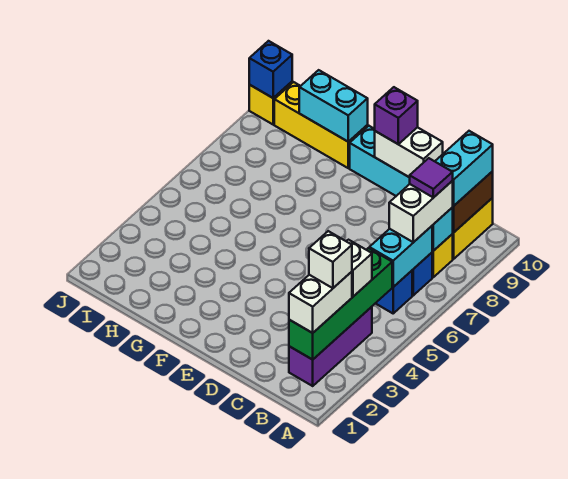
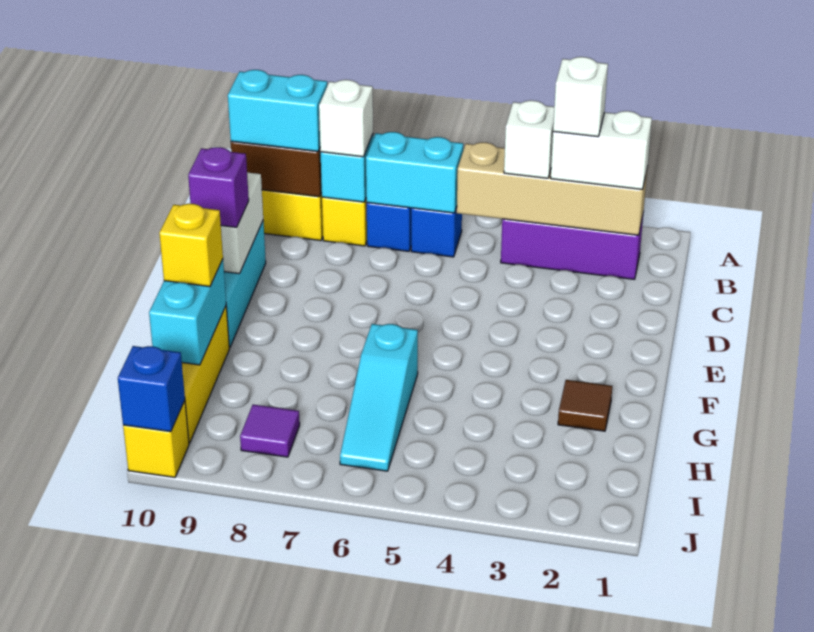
green brick B2:B5 level 2 -> tan brick B2:B5 level 2
white brick B7:B8 level 3 -> white brick B8 level 3
purple tile B8 level 4 -> purple tile I8 level 1
none -> brown tile G2 level 1
none -> cyan slope G6:I6 level 1 top G
none -> yellow brick G10 level 3

